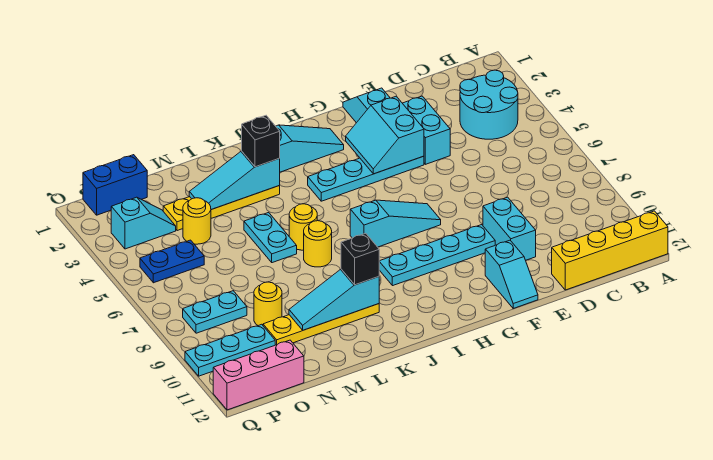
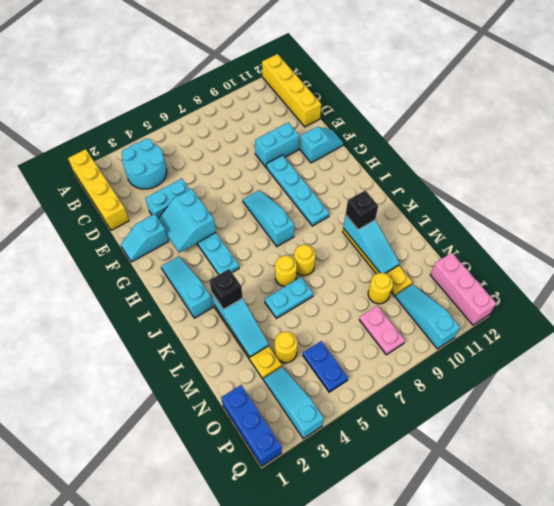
none -> yellow brick A1:D1 level 1
cyan slope F3:G4 level 2 top F -> cyan slope F3:G4 level 2 top 4
blue brick O1:P1 level 1 -> blue brick O1:Q1 level 1
cyan slope O3:P3 level 1 top P -> cyan slope O3:Q3 level 1 top Q
cyan plate O8:P8 level 1 -> pink plate O8:P8 level 1
cyan plate O10:Q10 level 1 -> cyan slope O10:Q10 level 1 top Q

